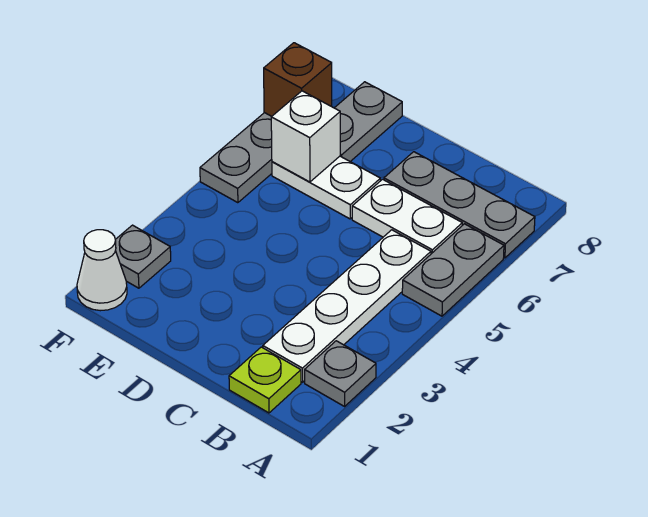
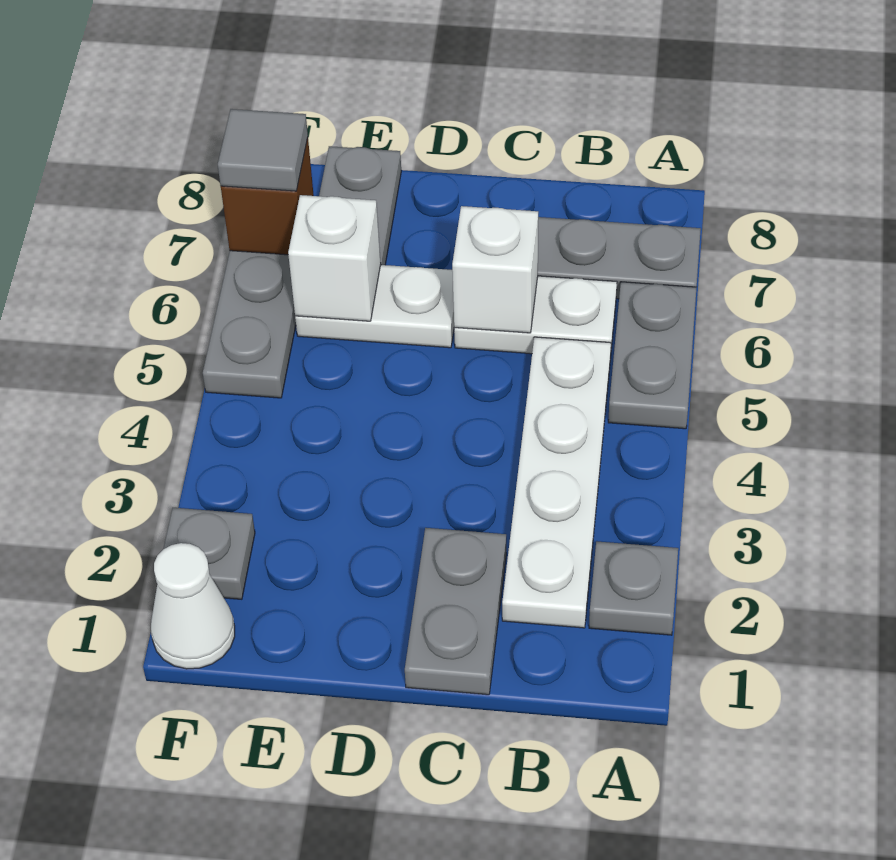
lime plate B1 level 1 -> none
none -> grey plate C1:C2 level 1
none -> white brick C6 level 2
none -> grey tile F7 level 3

